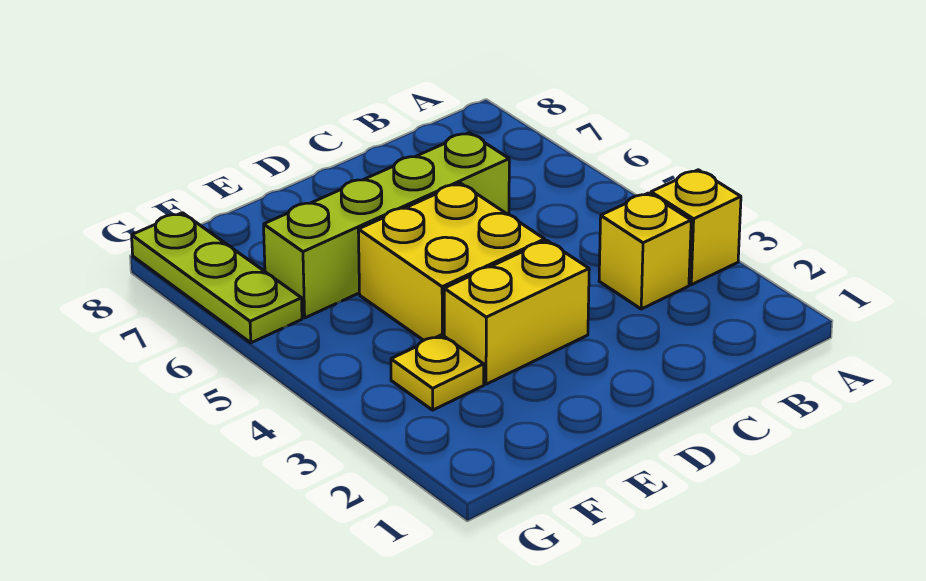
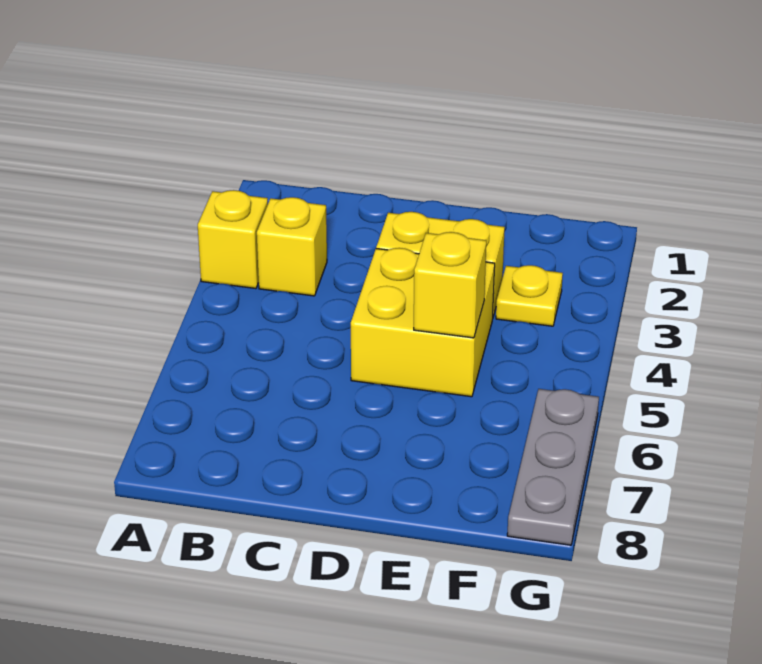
lime brick C6:F6 level 1 -> none
none -> yellow brick E5 level 2
lime plate G6:G8 level 1 -> grey plate G6:G8 level 1

